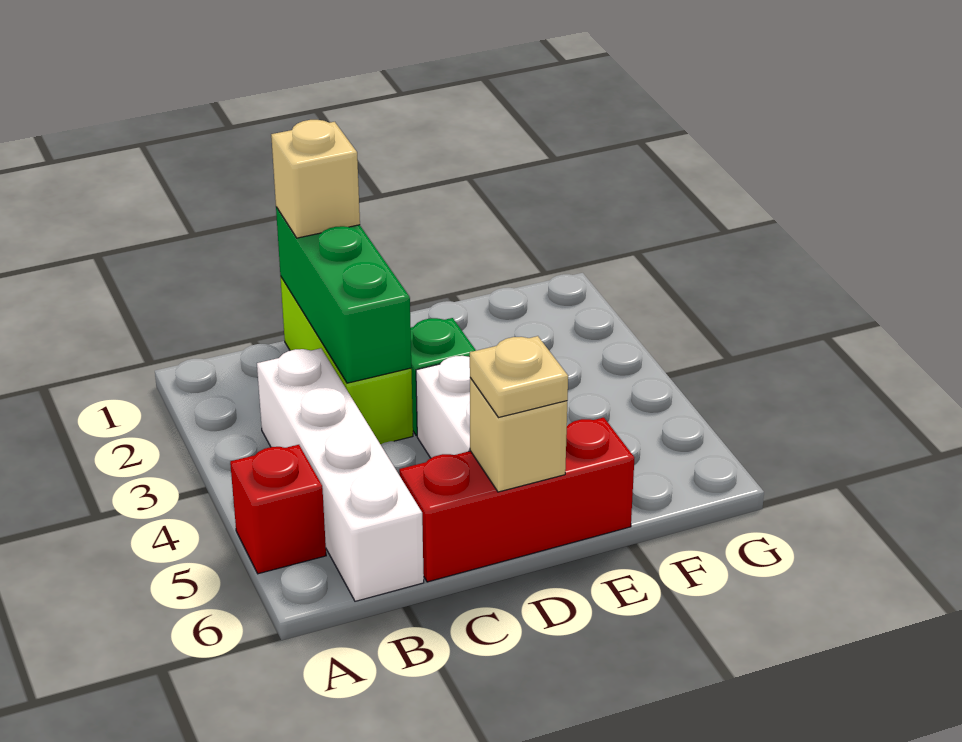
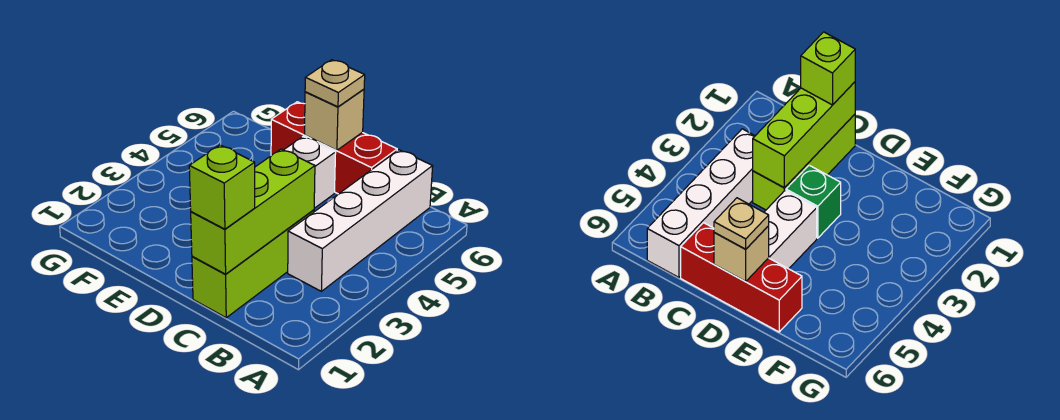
red brick A5 level 1 -> none
green brick C1:C3 level 2 -> lime brick C1:C3 level 2
tan brick C1 level 3 -> lime brick C1 level 3

